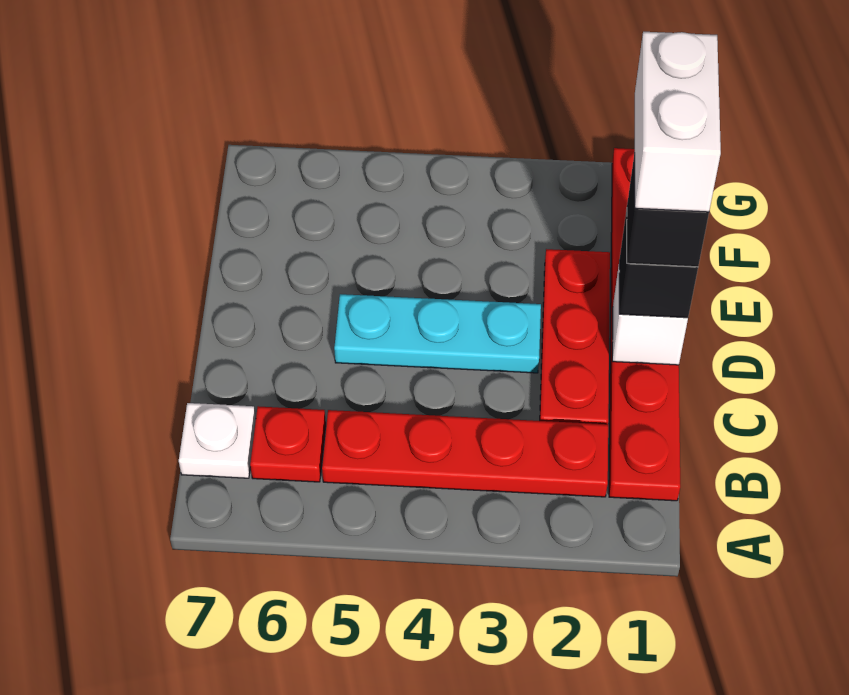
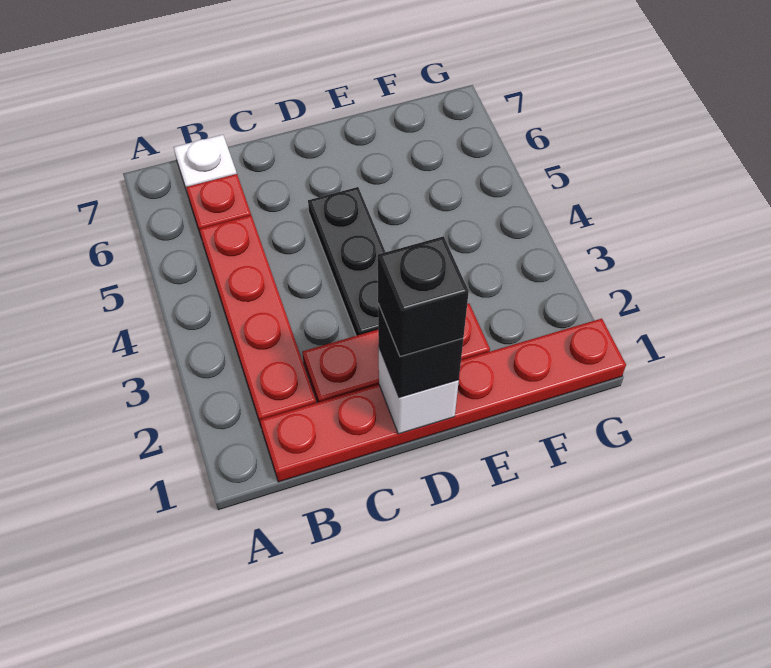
white brick D1:E1 level 5 -> none
cyan plate D3:D5 level 1 -> black plate D3:D5 level 1

